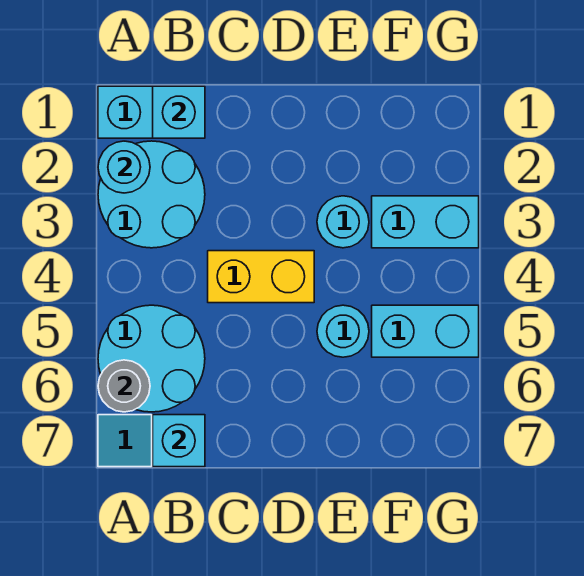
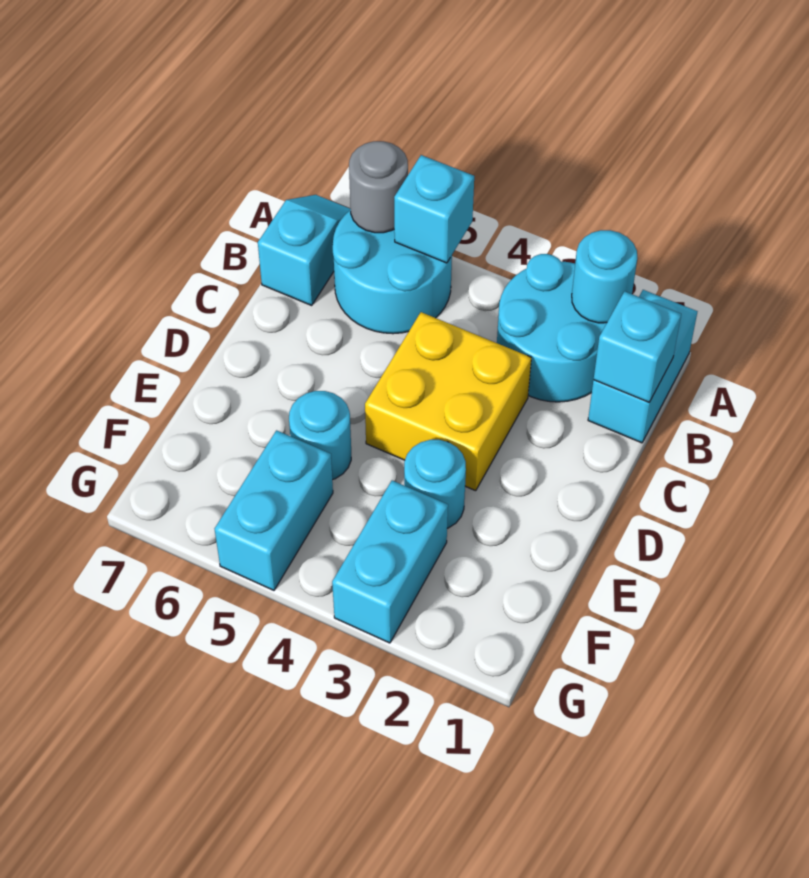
cyan brick B7 level 2 -> cyan brick A5 level 2
yellow brick C4:D4 level 1 -> yellow brick C3:D4 level 1

